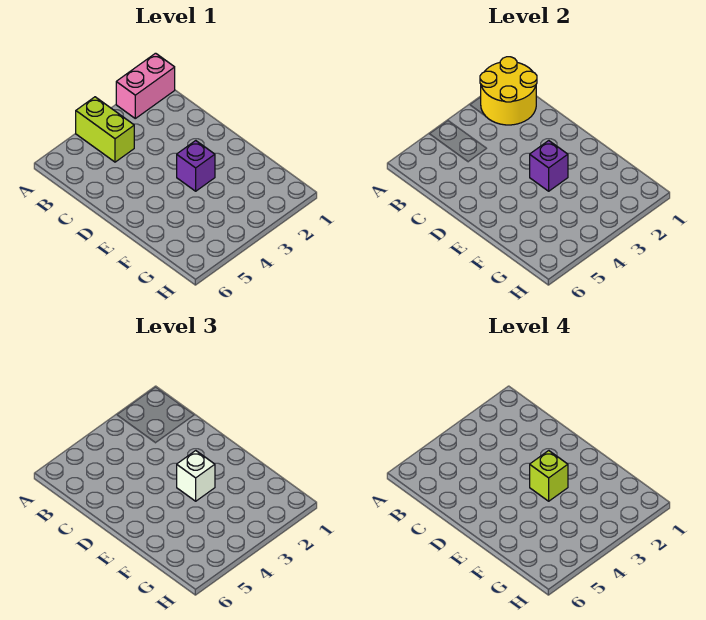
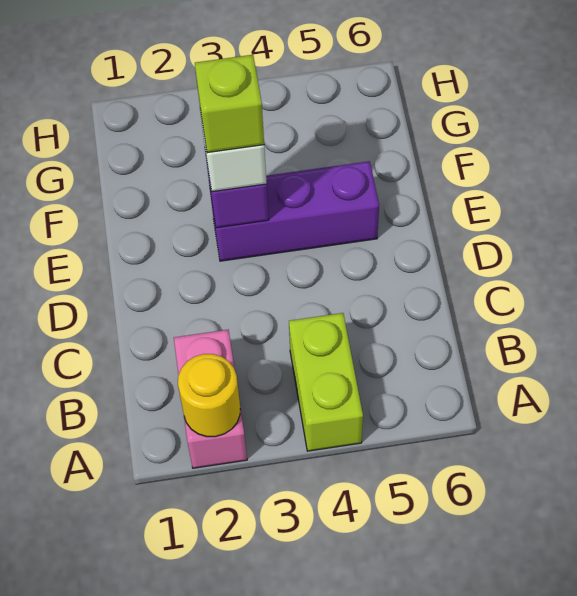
pink brick A1:A2 level 1 -> pink brick A2:B2 level 1
yellow round brick A1:B2 level 2 -> yellow round brick A2 level 2
purple brick E3 level 1 -> purple brick E3:E5 level 1

